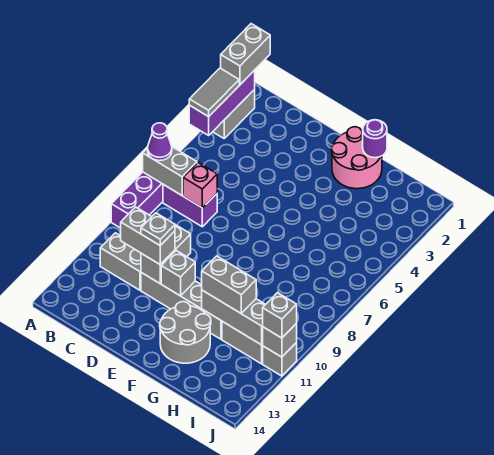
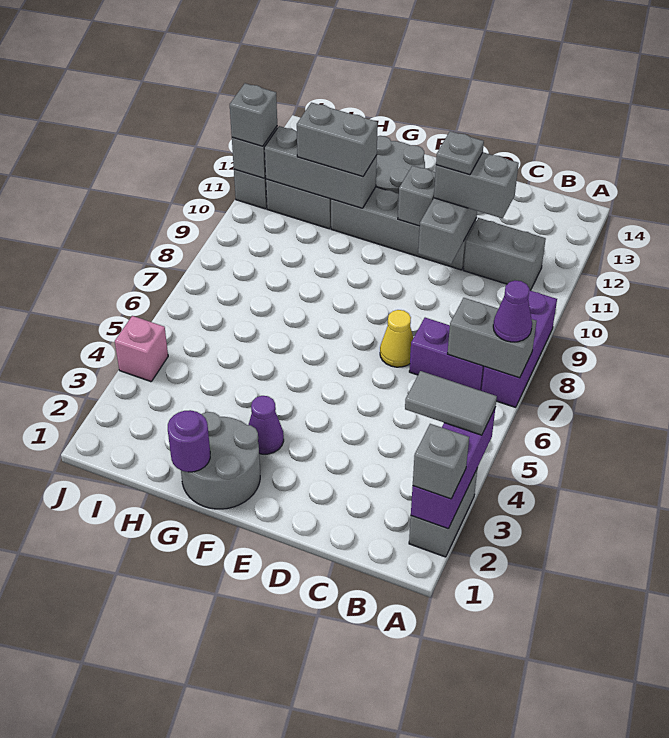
grey brick A1:A2 level 3 -> grey brick A2 level 3
grey tile A3:A4 level 3 -> grey tile A4:B4 level 3
pink brick C7 level 2 -> pink brick J4 level 1
none -> yellow cone D7 level 1
pink round brick F1:G2 level 1 -> grey round brick F1:G2 level 1
none -> purple cone F3 level 1

